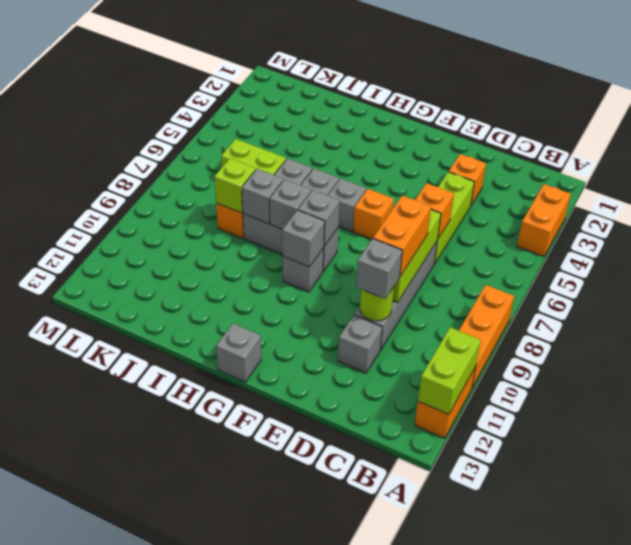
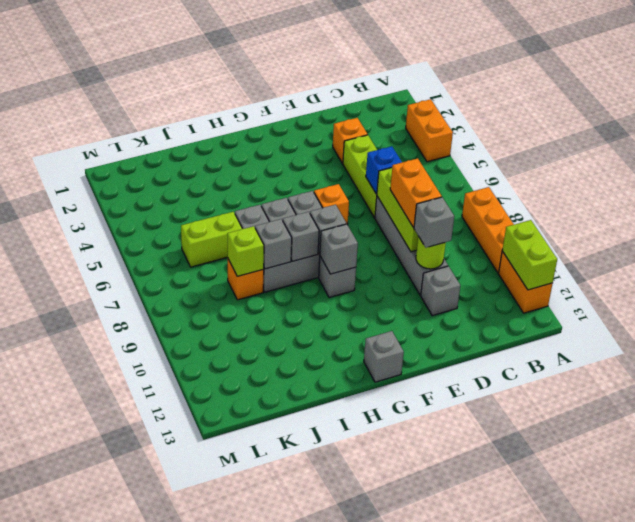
orange brick D6 level 2 -> blue brick D6 level 2

